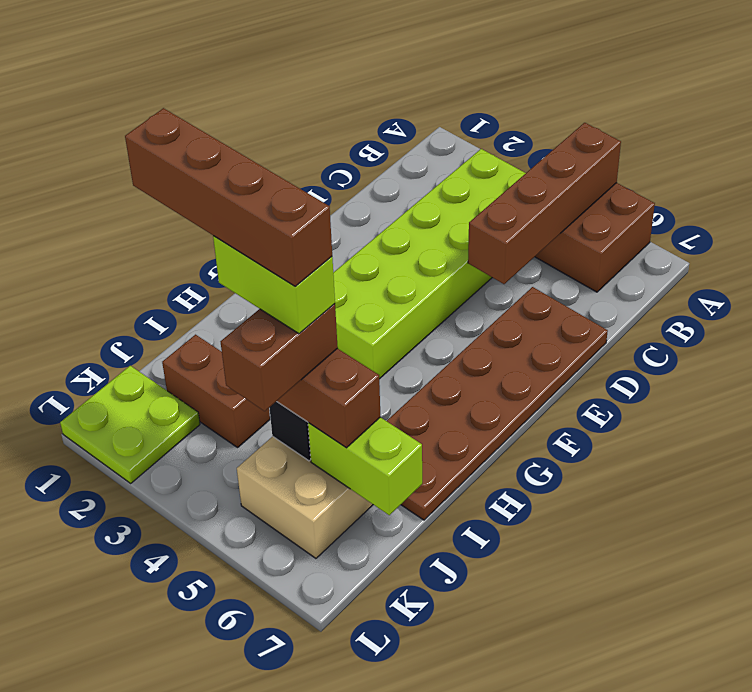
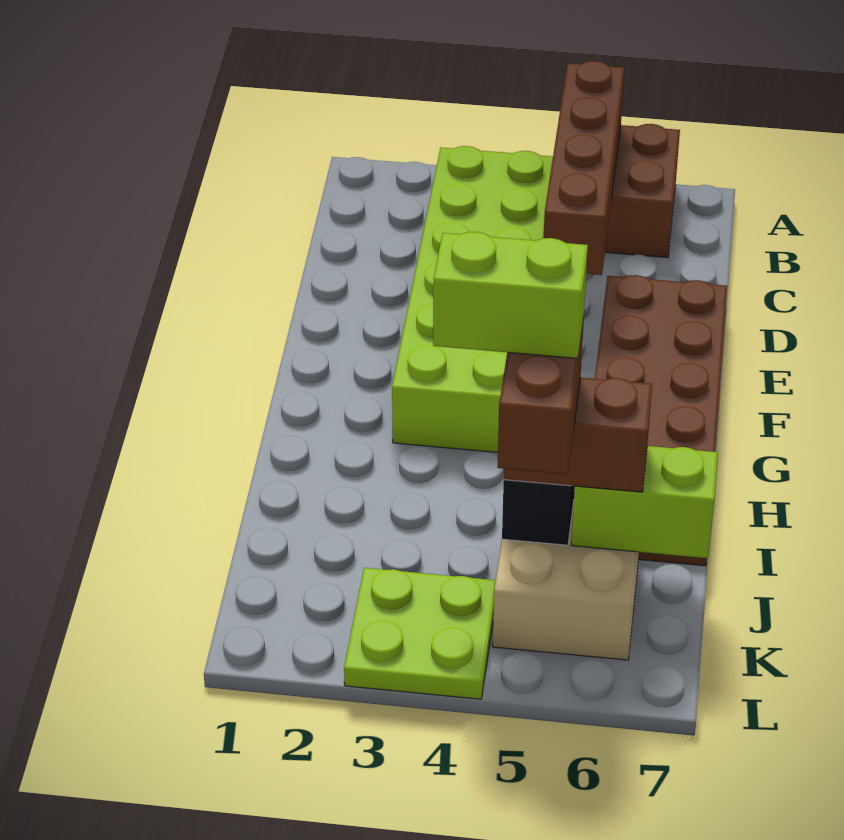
brown brick J2:J3 level 1 -> none
brown brick J2:J5 level 6 -> none
lime plate K1:L2 level 1 -> lime plate K3:L4 level 1

